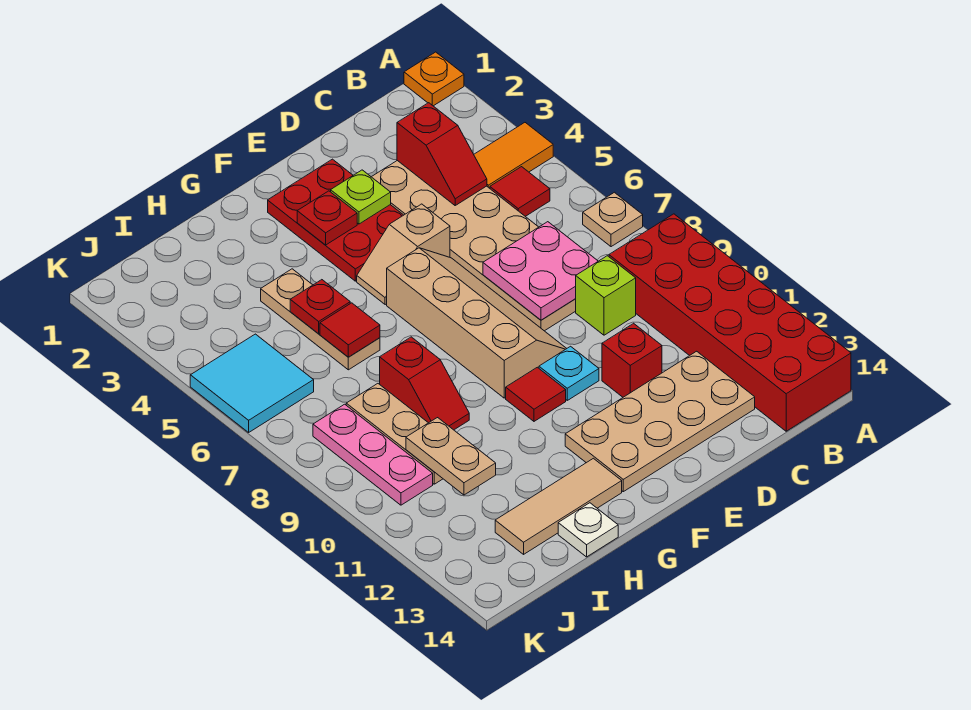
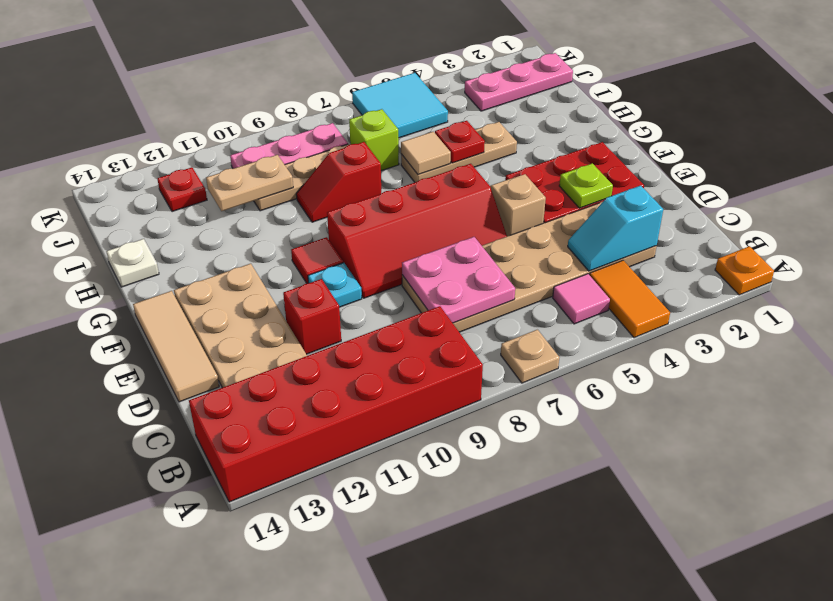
red tile B5 level 1 -> pink tile B5 level 1
red slope C3:C4 level 2 top 3 -> cyan slope C3:C4 level 2 top 3
lime brick C9 level 1 -> lime brick I7 level 1
tan slope E6:F9 level 1 top F -> red slope E6:F9 level 1 top F
red plate F3 level 2 -> red plate J12 level 1
tan tile G13:I13 level 1 -> tan tile D14:F14 level 1
red tile H6 level 2 -> tan tile H6 level 2
none -> pink plate J1:J3 level 1

